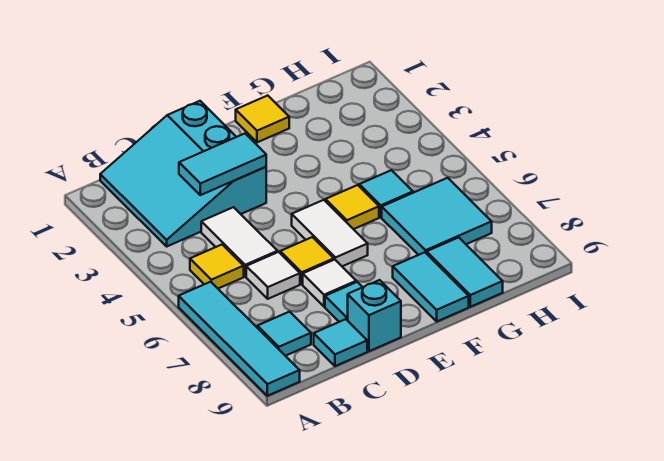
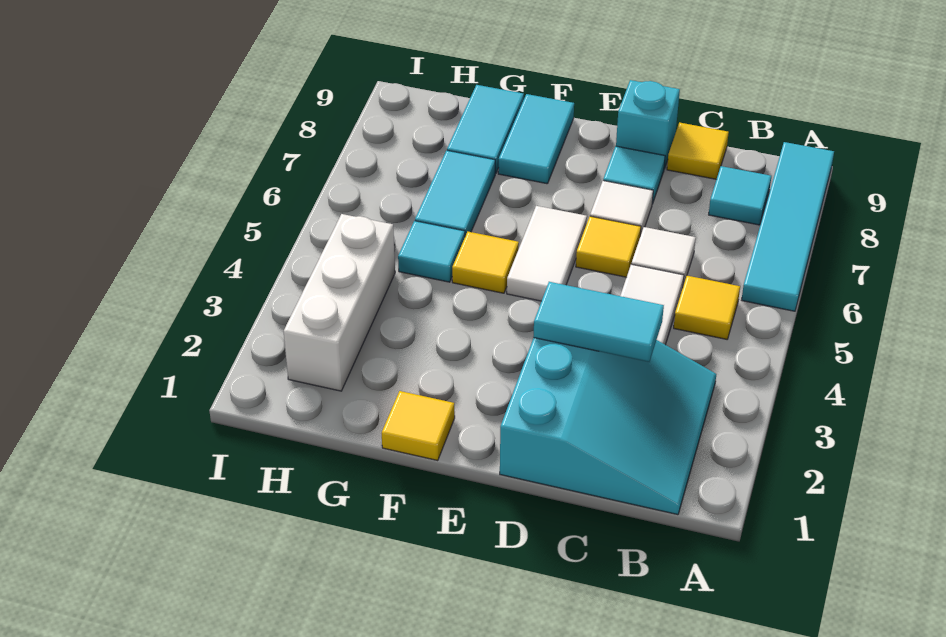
cyan tile C9 level 1 -> yellow tile C9 level 1
cyan tile G6:H7 level 1 -> cyan tile G6:G7 level 1
none -> white brick H2:H4 level 1

